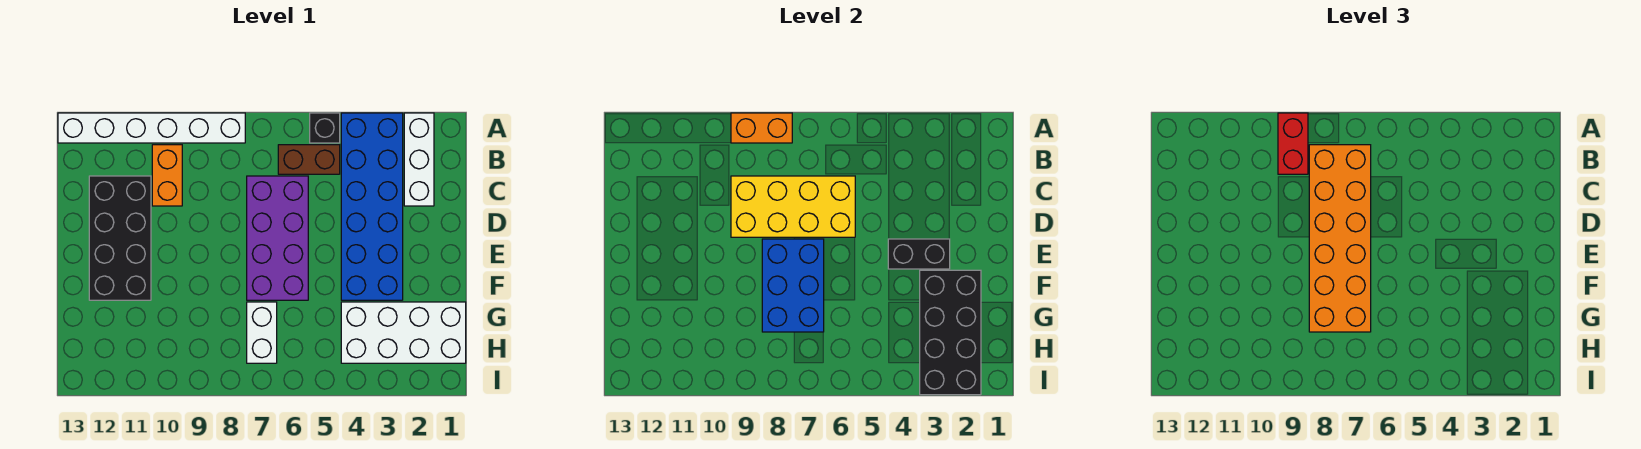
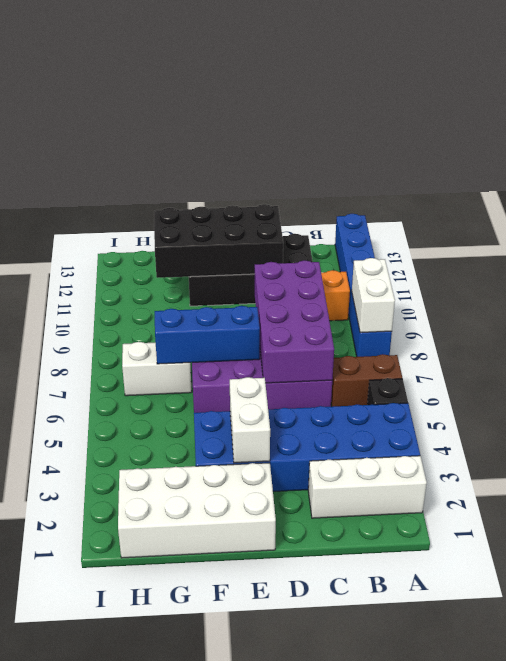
white brick A8:A13 level 1 -> blue brick A8:A13 level 1
orange brick A8:A9 level 2 -> white brick A8:A9 level 2
red brick A9:B9 level 3 -> none
brown brick B5:B6 level 1 -> brown brick A6:B6 level 1
orange brick B7:G8 level 3 -> none
yellow brick C6:D9 level 2 -> purple brick C6:D9 level 2
black brick E3:E4 level 2 -> white brick E3:E4 level 2
blue brick E7:G8 level 2 -> blue brick E7:G7 level 2
black brick F2:I3 level 2 -> black brick D11:G12 level 2
white brick G1:H4 level 1 -> white brick E1:H2 level 1

